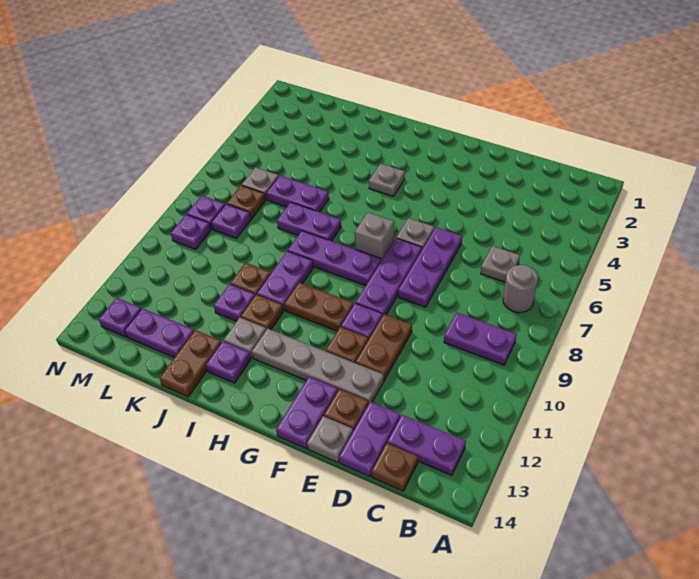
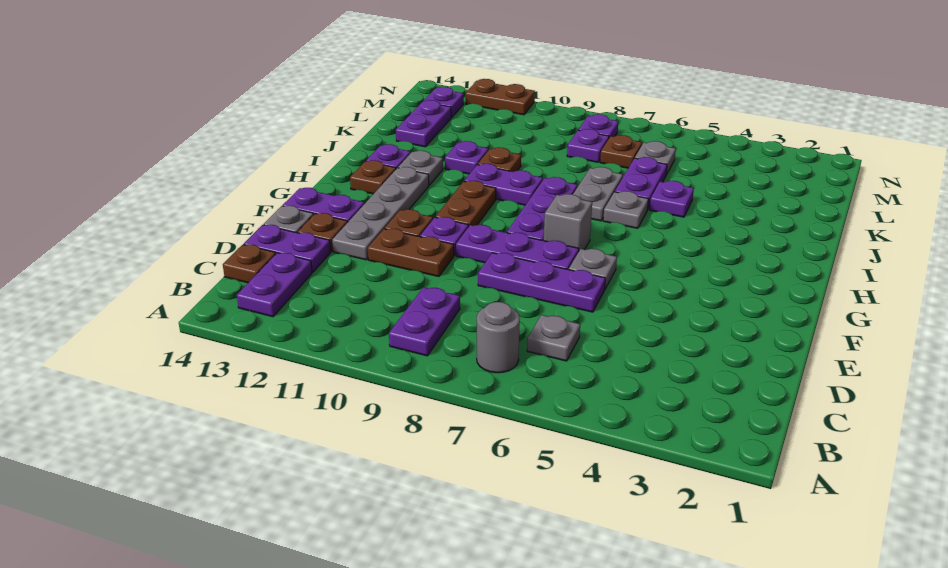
grey plate H4 level 1 -> grey plate I6 level 1
purple plate I7:J7 level 1 -> grey plate I7:J7 level 1
brown plate I11 level 1 -> brown plate H13 level 1
brown plate J13:J14 level 1 -> brown plate N11:N12 level 1
purple plate M9 level 1 -> purple plate J5 level 1

